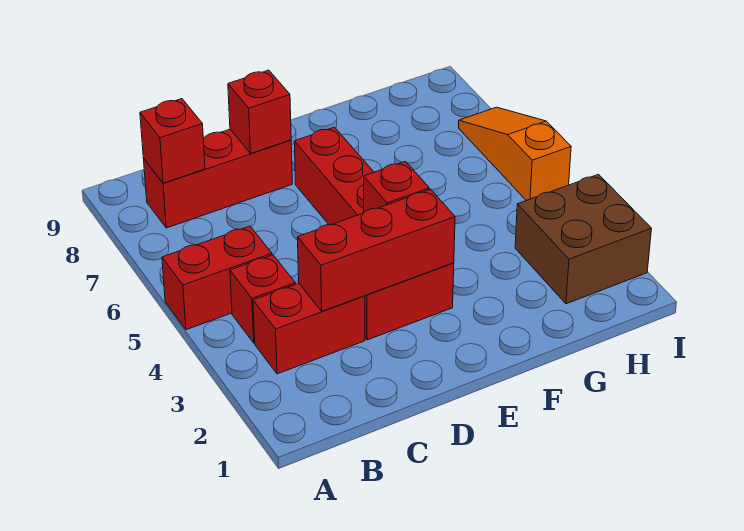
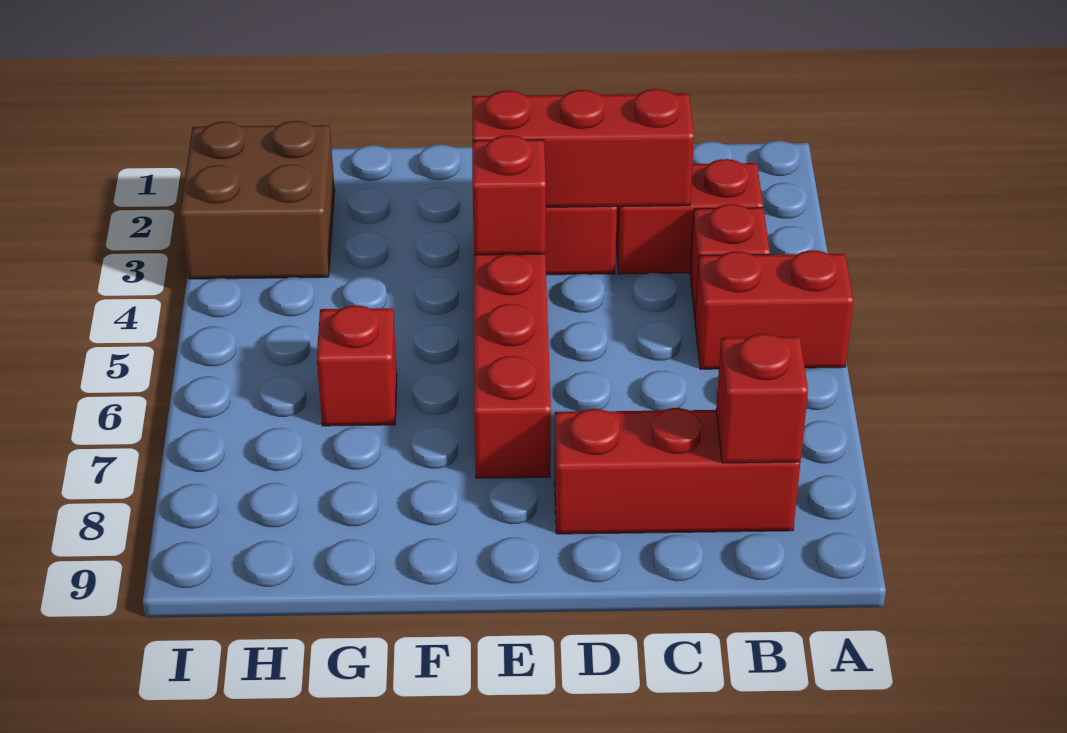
red brick D8 level 2 -> red brick G6 level 1
orange slope I5:I7 level 1 top 5 -> none

